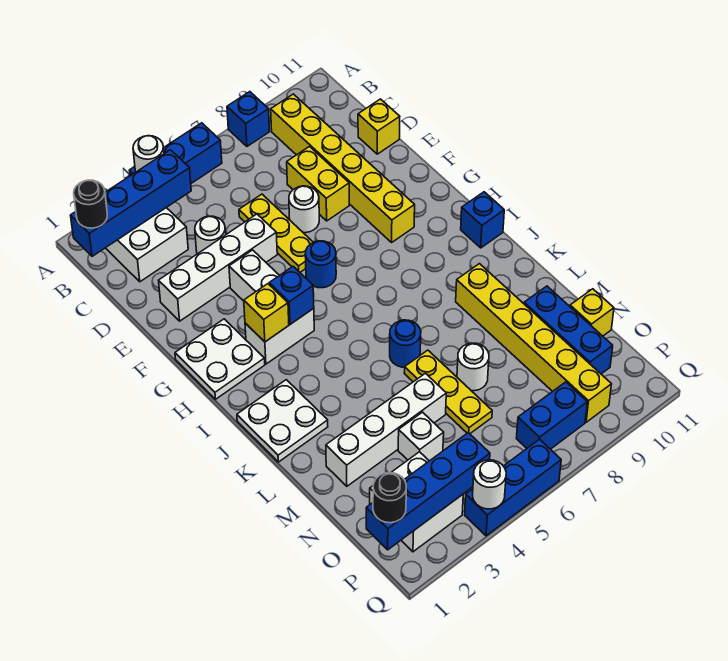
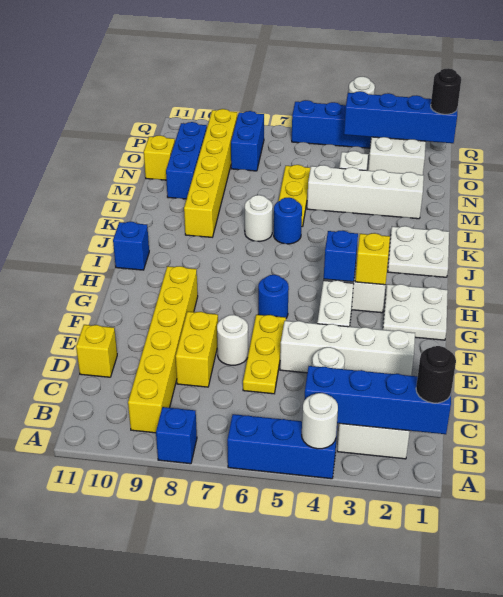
white round brick M7 level 1 -> white round brick K7 level 1
blue brick P7:P8 level 1 -> blue brick O8:P8 level 1

